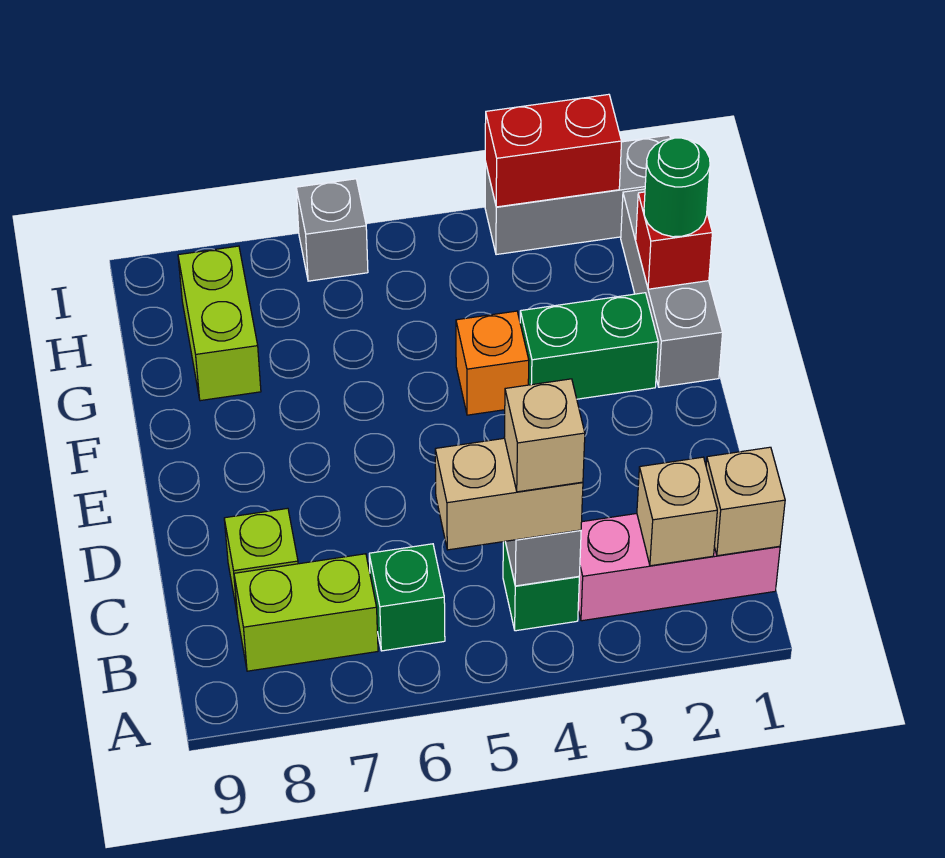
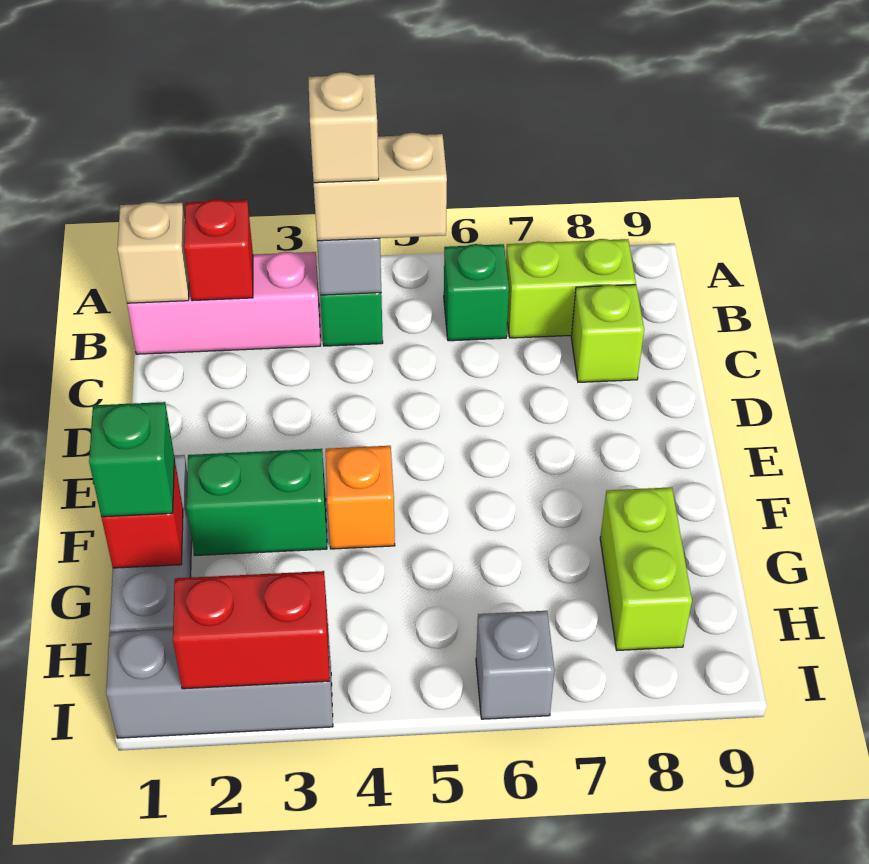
tan brick B2 level 2 -> red brick B2 level 2
green round brick G1 level 3 -> green brick G1 level 3

